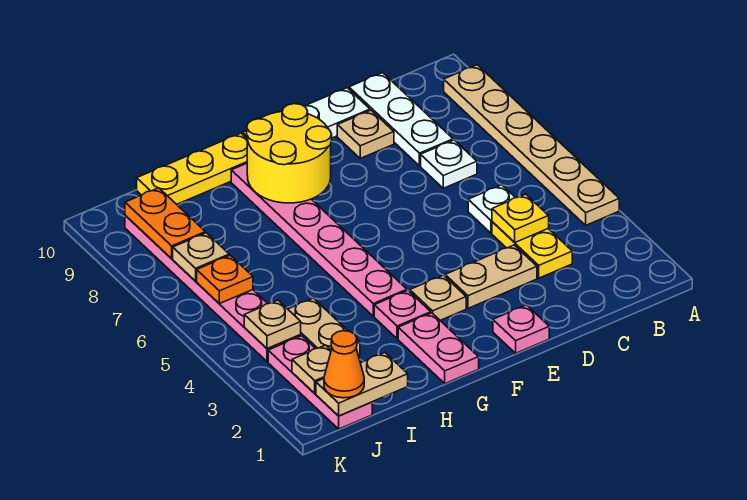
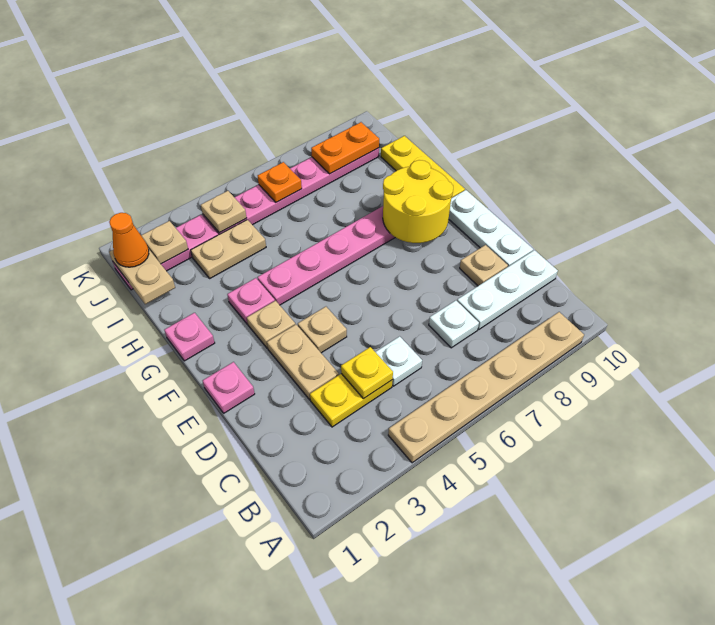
pink plate G1:G2 level 1 -> pink plate G1 level 1
tan plate J7 level 2 -> tan plate E4 level 1

